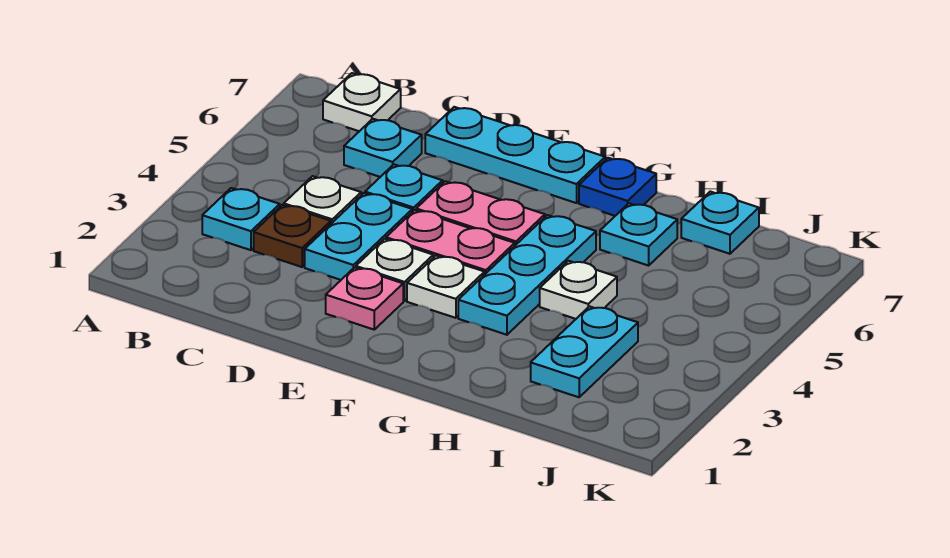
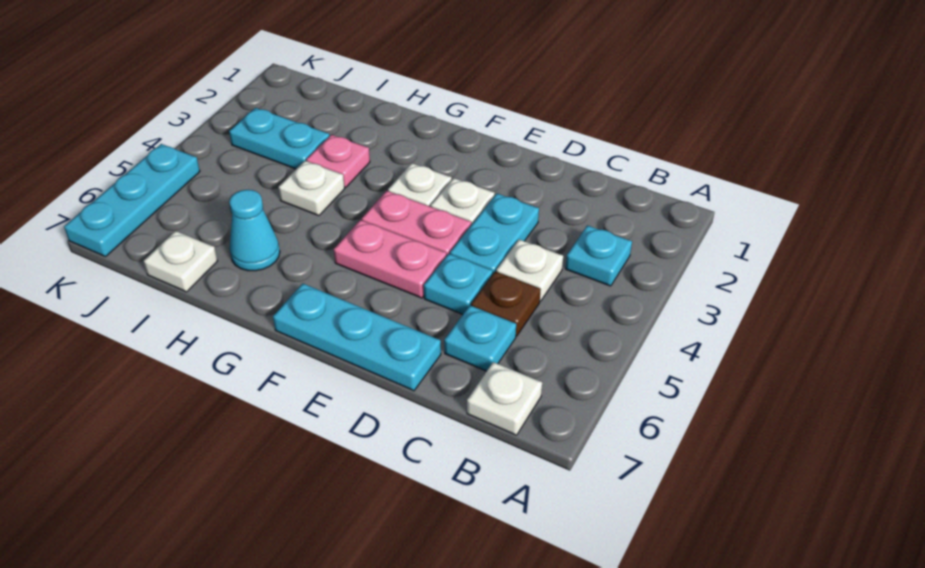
brown plate C3 level 1 -> brown plate C5 level 1
pink plate E2 level 1 -> pink plate H3 level 1
cyan plate G3:G5 level 1 -> cyan plate K5:K7 level 1
blue plate G7 level 1 -> none
cyan plate H6 level 1 -> cyan cone H6 level 1
cyan plate I2:I3 level 1 -> cyan plate I3:J3 level 1
cyan plate I7 level 1 -> white plate I7 level 1

